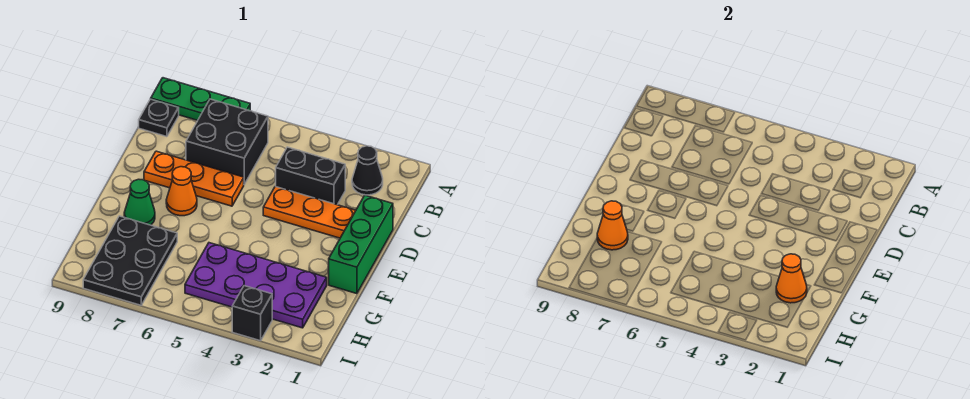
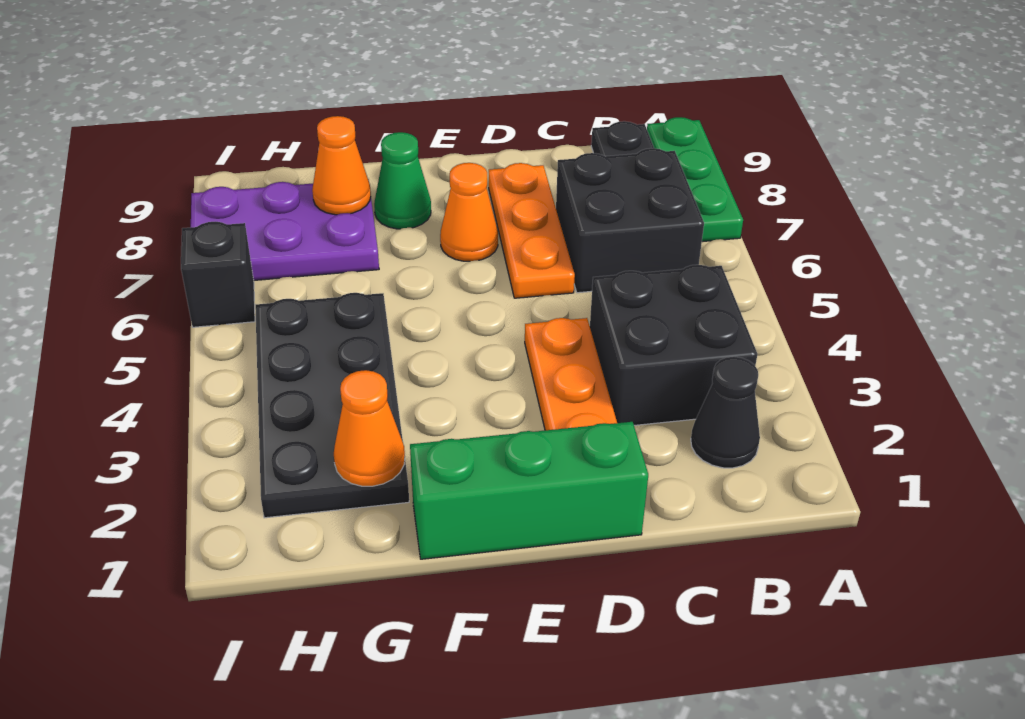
black brick C3:C4 level 1 -> black brick B3:C4 level 1
purple plate G2:H5 level 1 -> black plate G2:H5 level 1
black plate G7:I8 level 1 -> purple plate G7:I8 level 1
black brick I3 level 1 -> black brick I6 level 1

